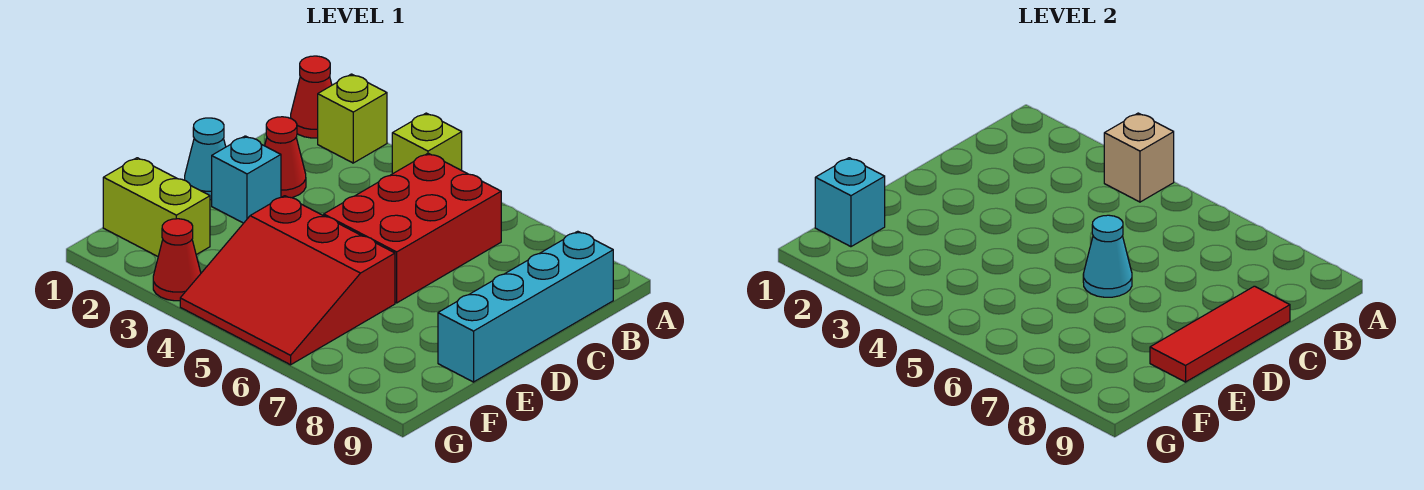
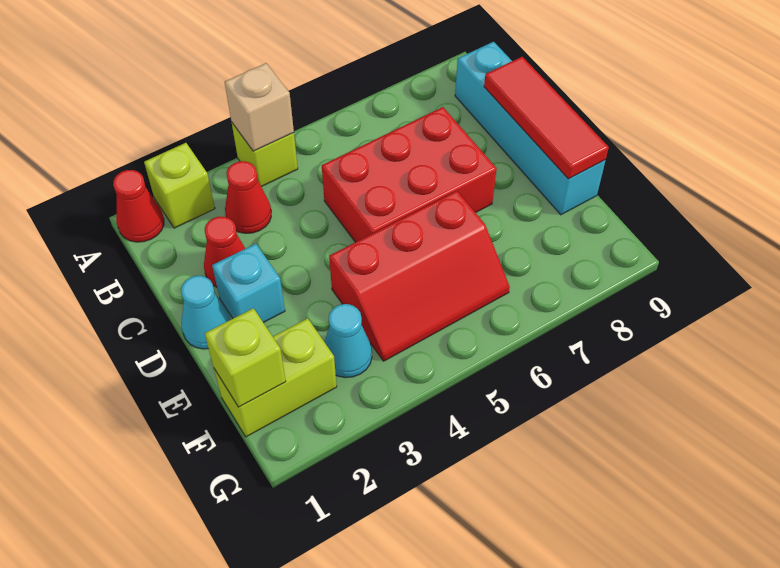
red brick B5:D6 level 1 -> red brick C5:D7 level 1
cyan cone D6 level 2 -> cyan cone F3 level 1
red slope E4:G6 level 1 top E -> red slope E4:F6 level 1 top E
cyan brick F1 level 2 -> lime brick F1 level 2
red cone G3 level 1 -> red cone B3 level 1

